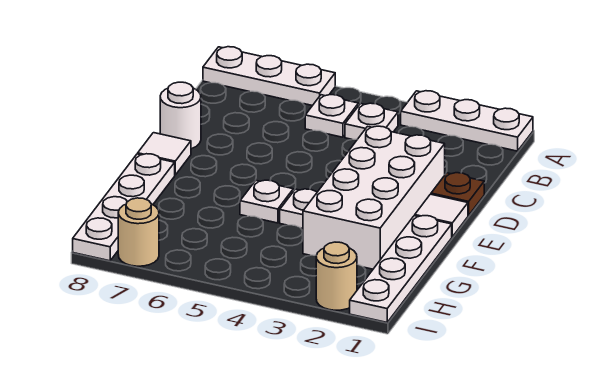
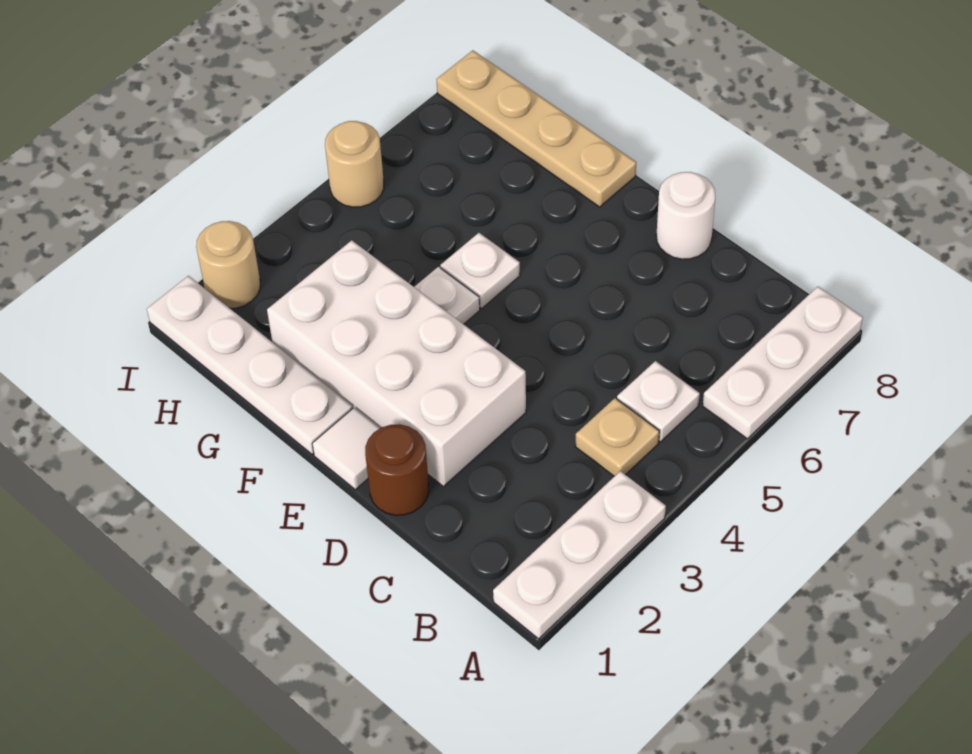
white plate B4 level 1 -> tan plate B4 level 1
brown plate D1 level 1 -> brown round brick D1 level 1
white tile E8 level 1 -> none
white plate F8:I8 level 1 -> tan plate F8:I8 level 1
tan round brick I7 level 1 -> tan round brick I5 level 1

